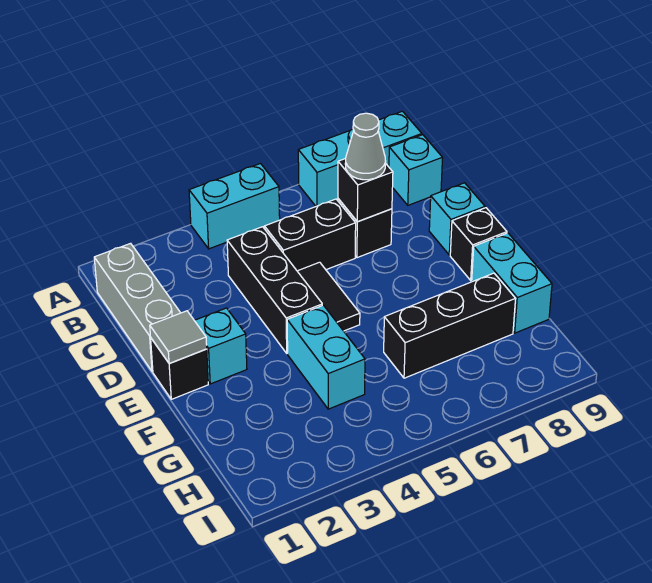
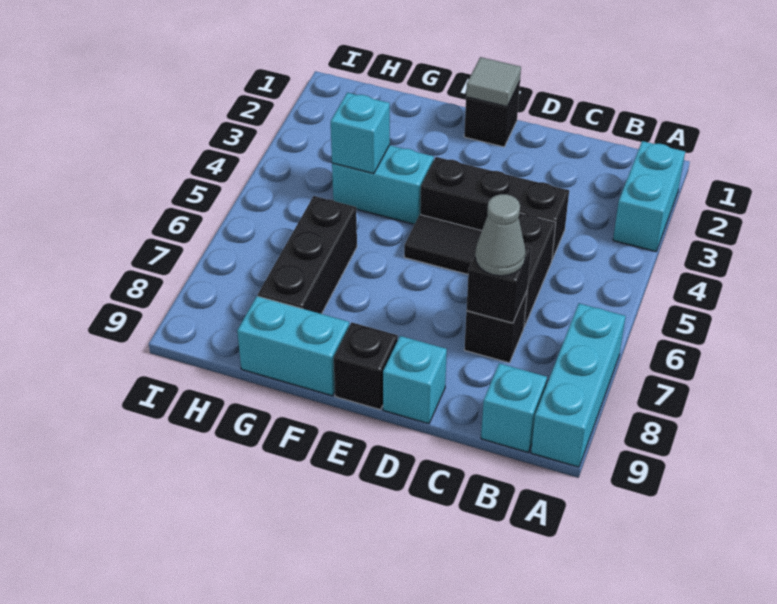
cyan brick A4:A5 level 1 -> cyan brick A2:A3 level 1
grey brick B1:D1 level 1 -> none
cyan brick E2 level 1 -> cyan brick G4 level 2

